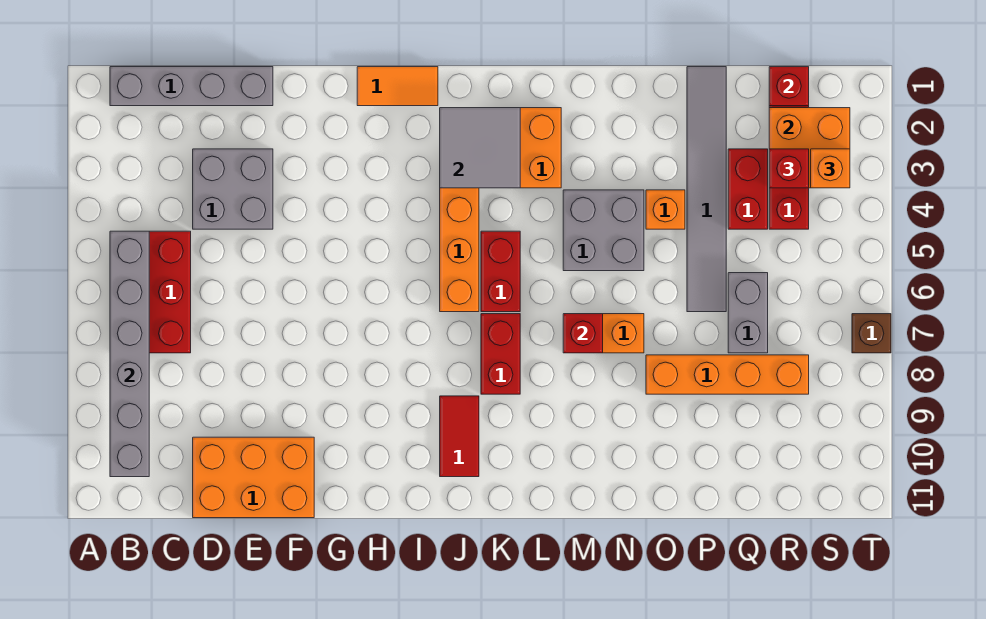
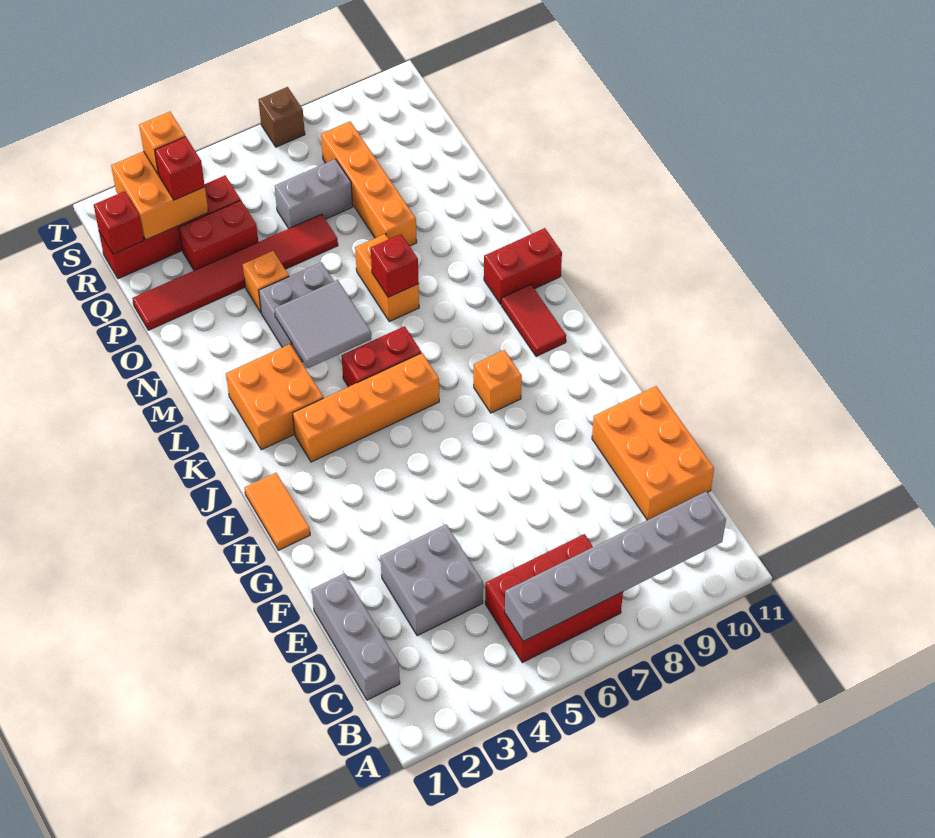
grey brick B1:E1 level 1 -> grey brick C1:E1 level 1
none -> orange brick I8 level 1
grey tile J2:K3 level 2 -> grey tile L4:M5 level 2
red tile J9:J10 level 1 -> red tile J10:K10 level 1
red brick K7:K8 level 1 -> red brick L10:L11 level 1
grey tile P1:P6 level 1 -> red tile P1:P6 level 1

